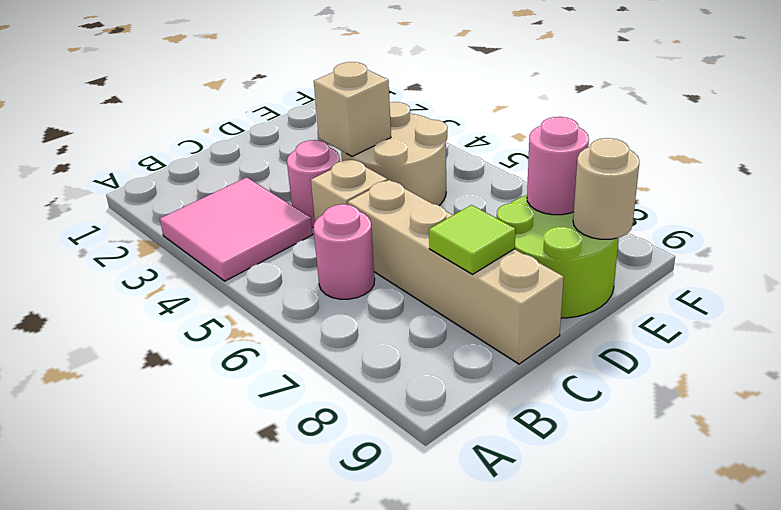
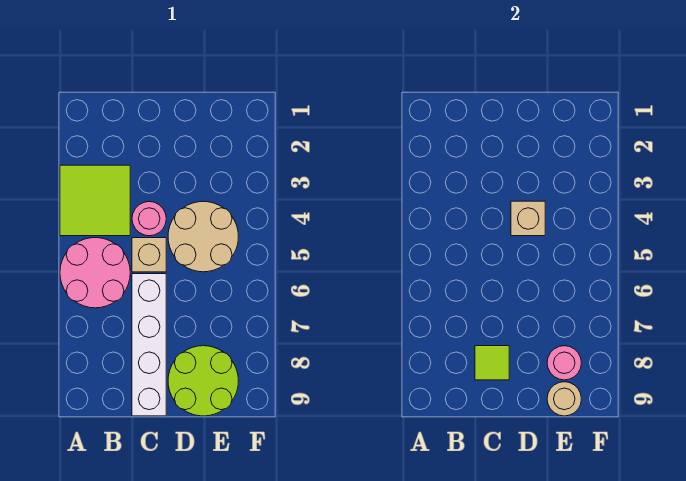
pink tile A3:B4 level 1 -> lime tile A3:B4 level 1
pink round brick B6 level 1 -> pink round brick A5:B6 level 1
tan brick C6:C9 level 1 -> white brick C6:C9 level 1

